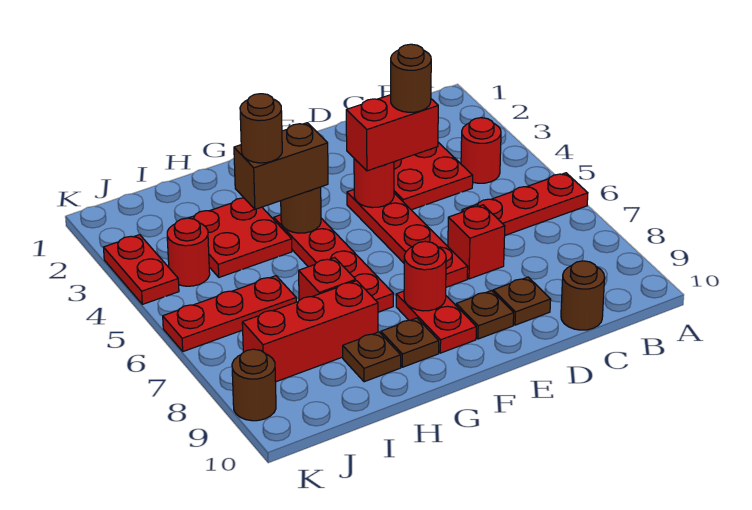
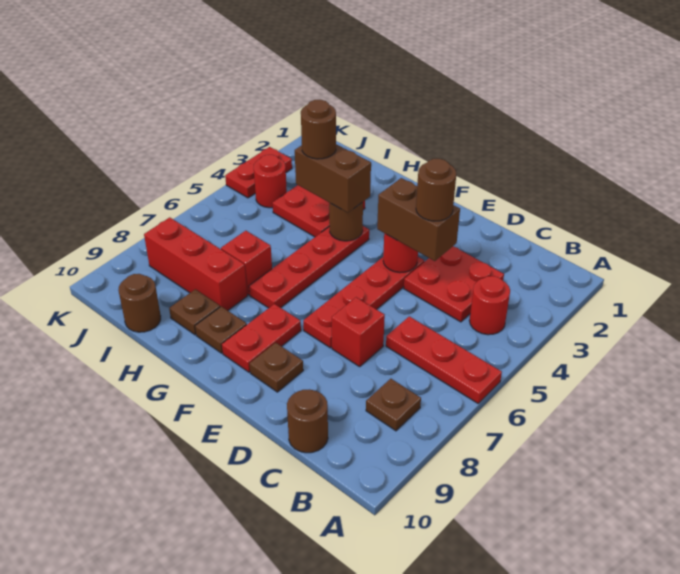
red brick D4:E4 level 3 -> brown brick D4:E4 level 3
brown plate D9 level 1 -> brown plate B8 level 1
red round brick F8 level 2 -> none
red plate I6:K6 level 1 -> none
brown round brick K9 level 1 -> brown round brick I10 level 1

